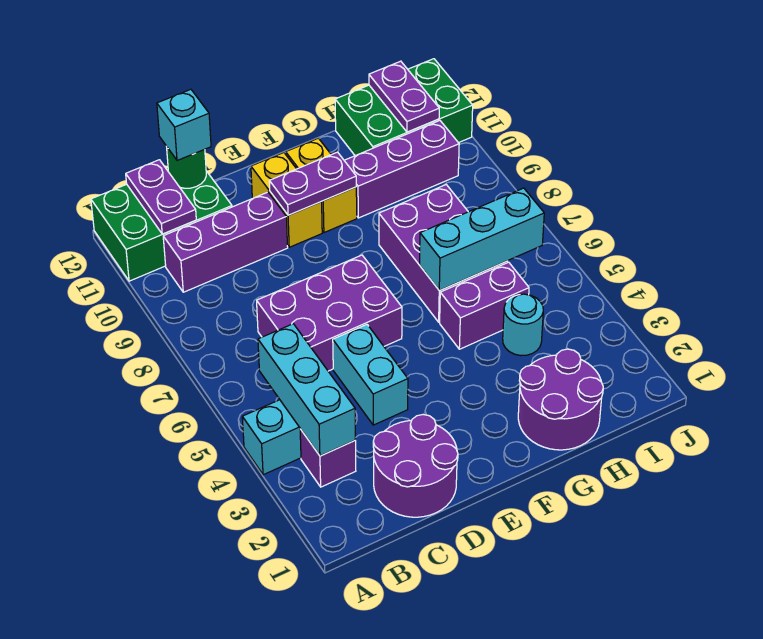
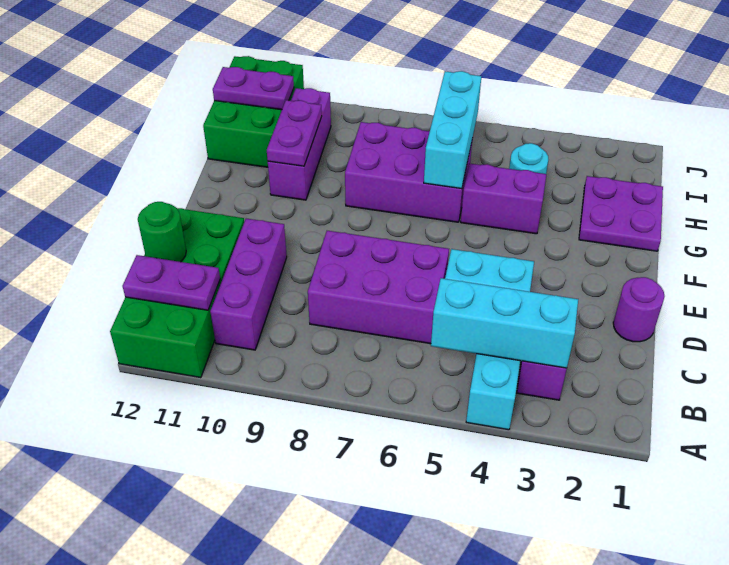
green brick A11:C12 level 1 -> green brick A11:D12 level 1
purple round brick C1:D2 level 1 -> purple round brick D1 level 1
purple brick C6:E7 level 1 -> purple brick C6:D8 level 1
cyan brick C12 level 3 -> none
yellow brick E10:E11 level 1 -> none
purple plate E10:F10 level 2 -> purple plate G10:H10 level 2
yellow brick F10:F11 level 1 -> none
purple round brick G1:H2 level 1 -> purple plate G1:H2 level 1
purple brick G5:H5 level 1 -> purple brick G4:G5 level 1

